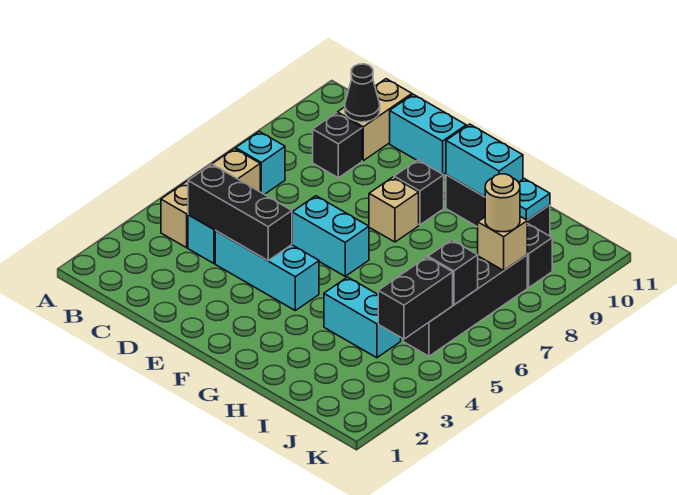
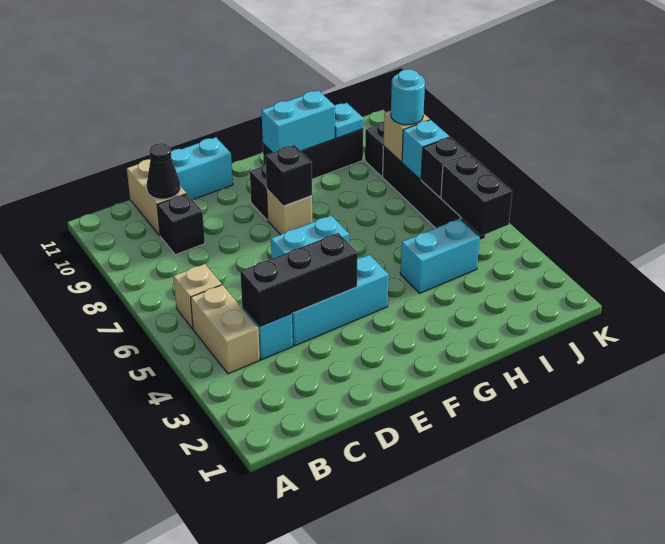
cyan brick B7 level 1 -> cyan brick J7 level 2
none -> black brick F8 level 2
tan round brick J8 level 3 -> cyan round brick J8 level 3

